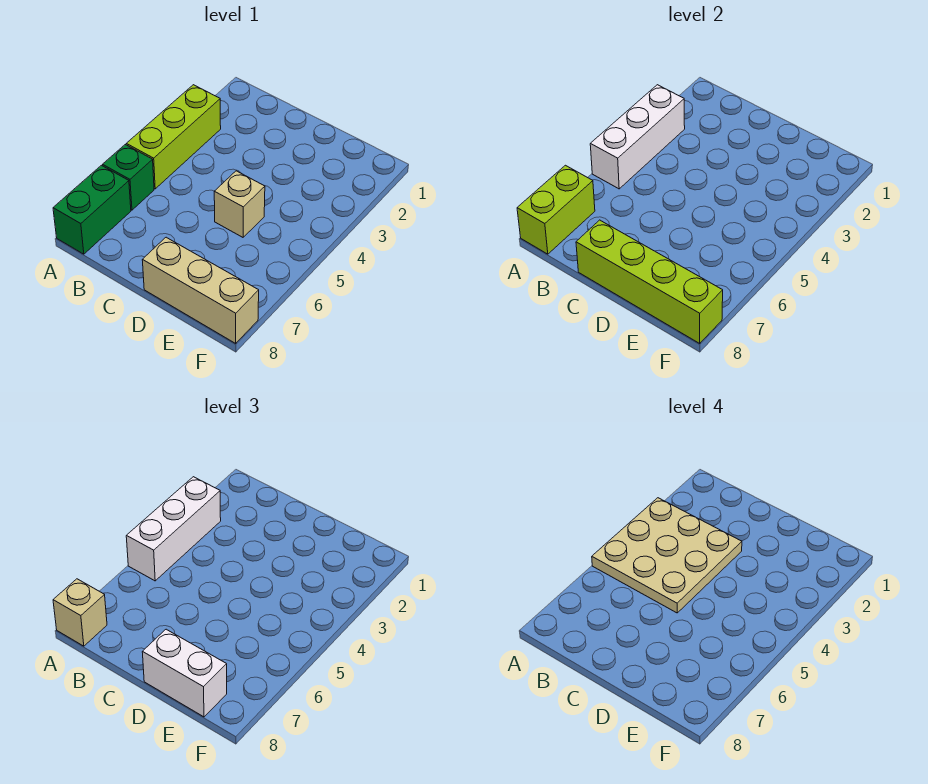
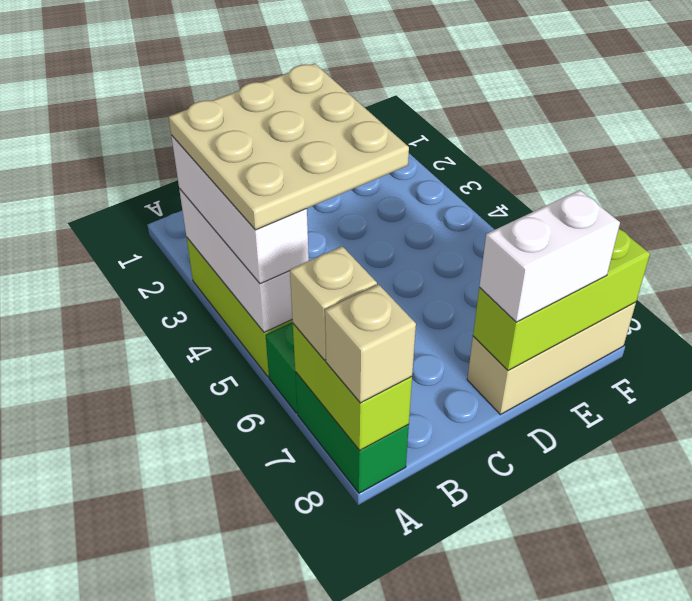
lime brick C8:F8 level 2 -> lime brick D8:F8 level 2
tan brick D5 level 1 -> tan brick A7 level 3

